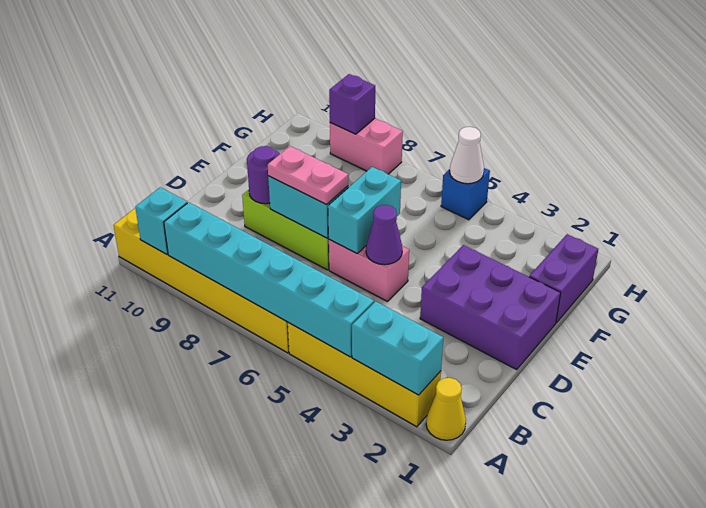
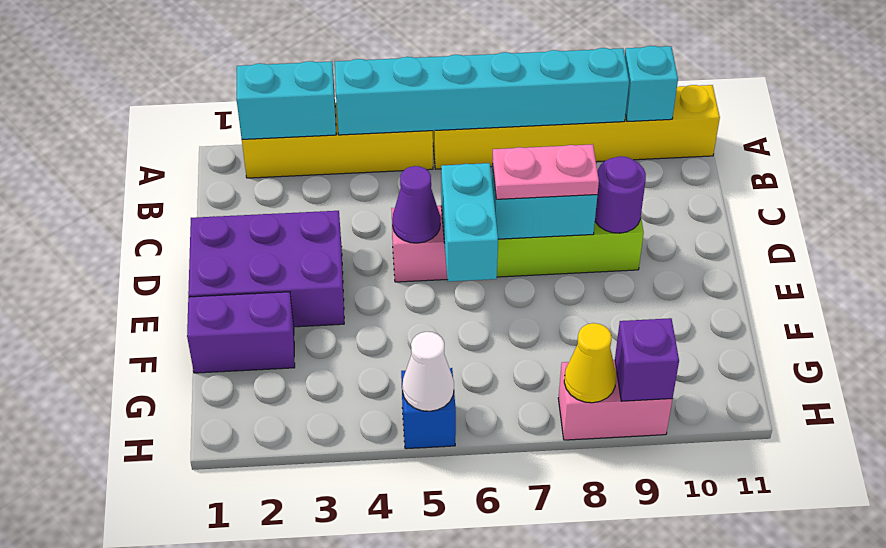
yellow cone A1 level 1 -> yellow cone H8 level 2
purple brick F1:G1 level 1 -> purple brick F1:F2 level 1

